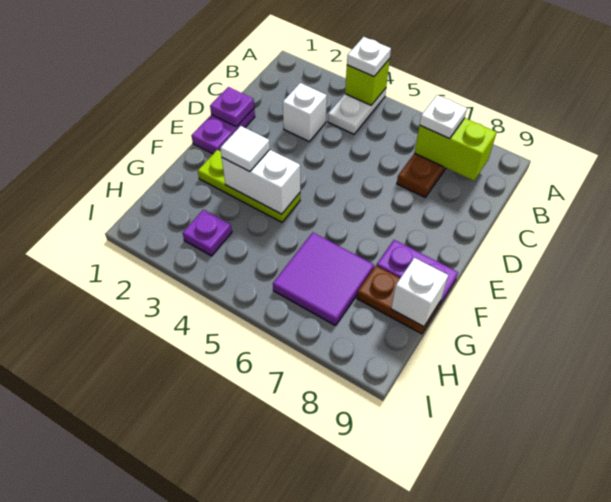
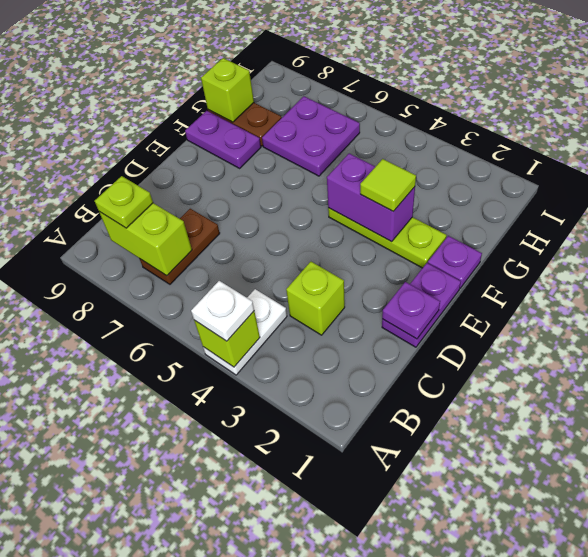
white plate B7 level 3 -> none
none -> lime plate B8 level 3
white brick C3 level 1 -> lime brick C3 level 1
white brick F3:F4 level 2 -> purple brick F3:F4 level 2
white tile F3 level 3 -> lime tile F3 level 3
purple tile G6:H7 level 1 -> purple plate G6:H7 level 1
white brick G9 level 2 -> lime brick G9 level 2
purple plate H3 level 1 -> purple plate F1 level 1

